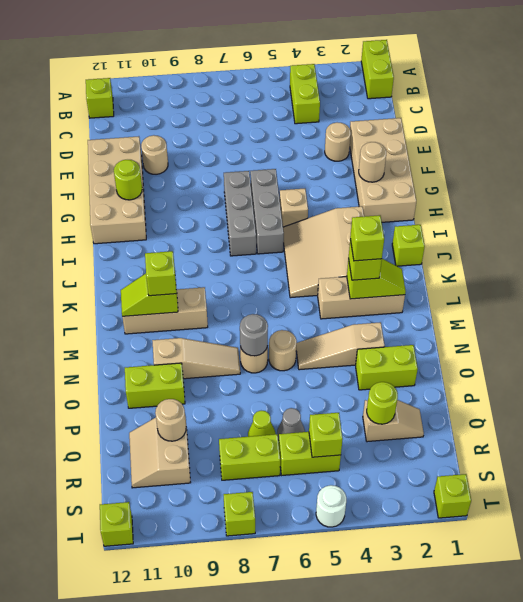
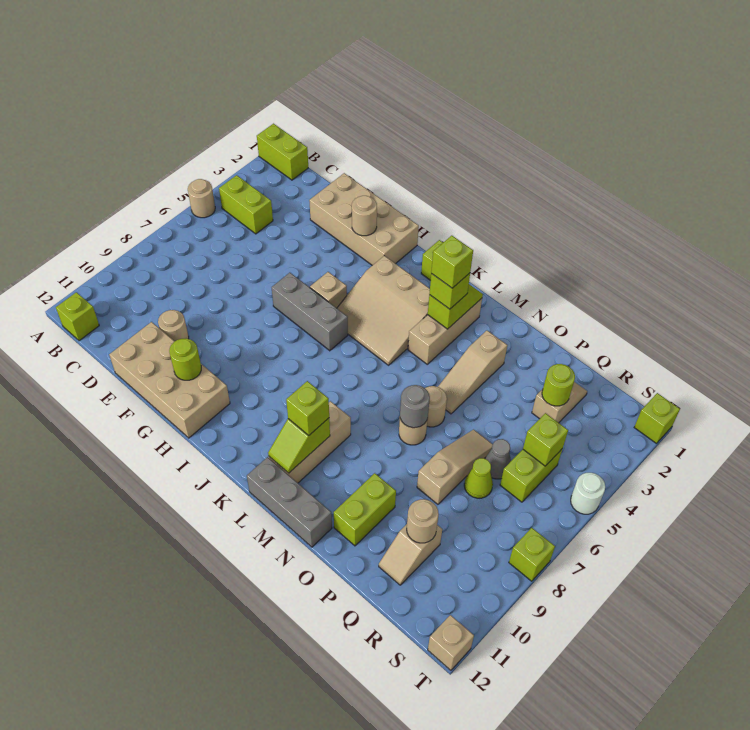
tan round brick E3 level 1 -> tan round brick A5 level 1
grey brick G7:I7 level 1 -> grey brick L12:N12 level 1
tan slope N8:N10 level 1 top 10 -> tan slope P6:P8 level 1 top 8
lime brick O2:O3 level 1 -> none
tan slope Q10:R11 level 1 top 10 -> tan slope Q10:Q11 level 1 top 10
lime brick R7:R8 level 1 -> none
lime brick T12 level 1 -> tan brick T12 level 1

